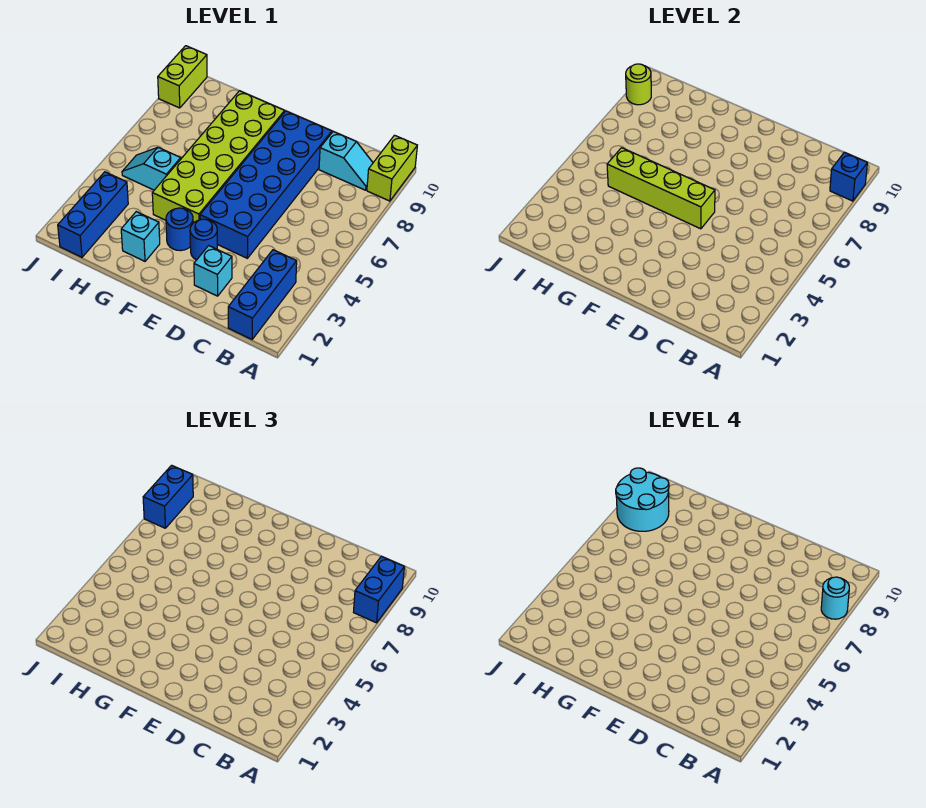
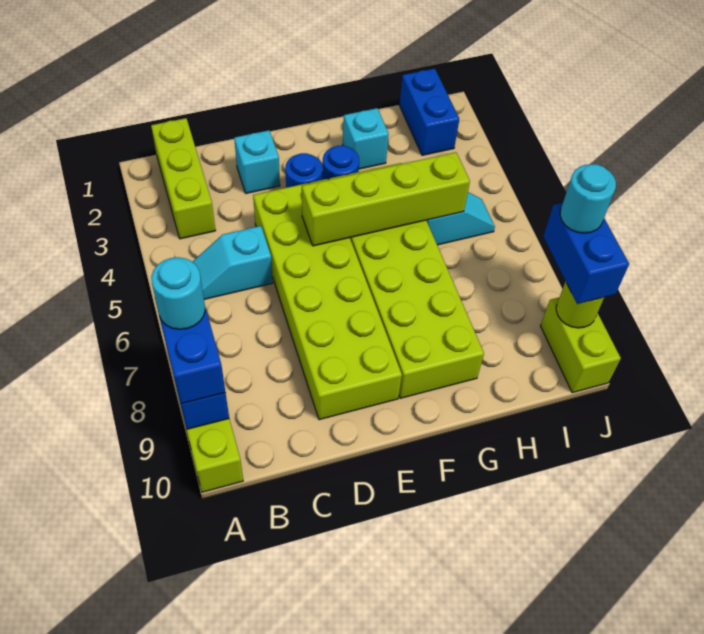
blue brick B1:B3 level 1 -> lime brick B1:B3 level 1
cyan slope B9:C9 level 1 top C -> cyan slope B5:C5 level 1 top C
blue brick D4:E9 level 1 -> lime brick D4:E9 level 1
blue brick I1:I3 level 1 -> blue brick I1:I2 level 1
cyan round brick I8:J9 level 4 -> cyan round brick J8 level 4

